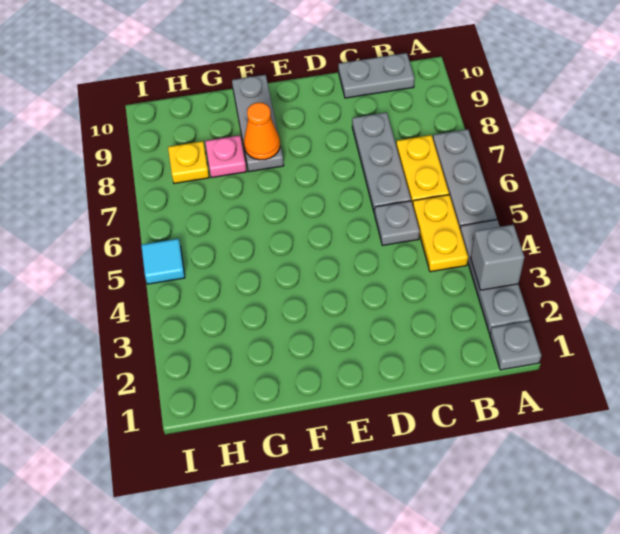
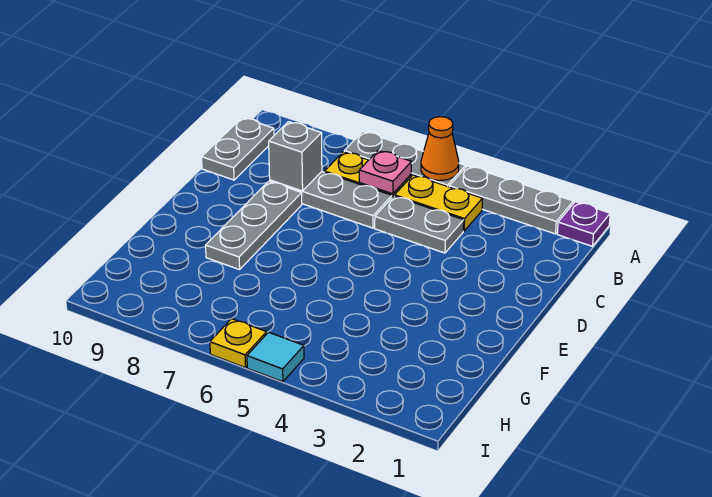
grey plate A1 level 1 -> purple plate A1 level 1
grey brick A3 level 2 -> grey brick C8 level 2
grey plate C5 level 1 -> grey plate C4:C5 level 1
grey plate F8:F10 level 1 -> grey plate D8:F8 level 1
orange cone F8 level 2 -> orange cone A5 level 2
pink plate G8 level 1 -> pink plate B6 level 2
yellow plate H8 level 1 -> yellow plate I6 level 1

